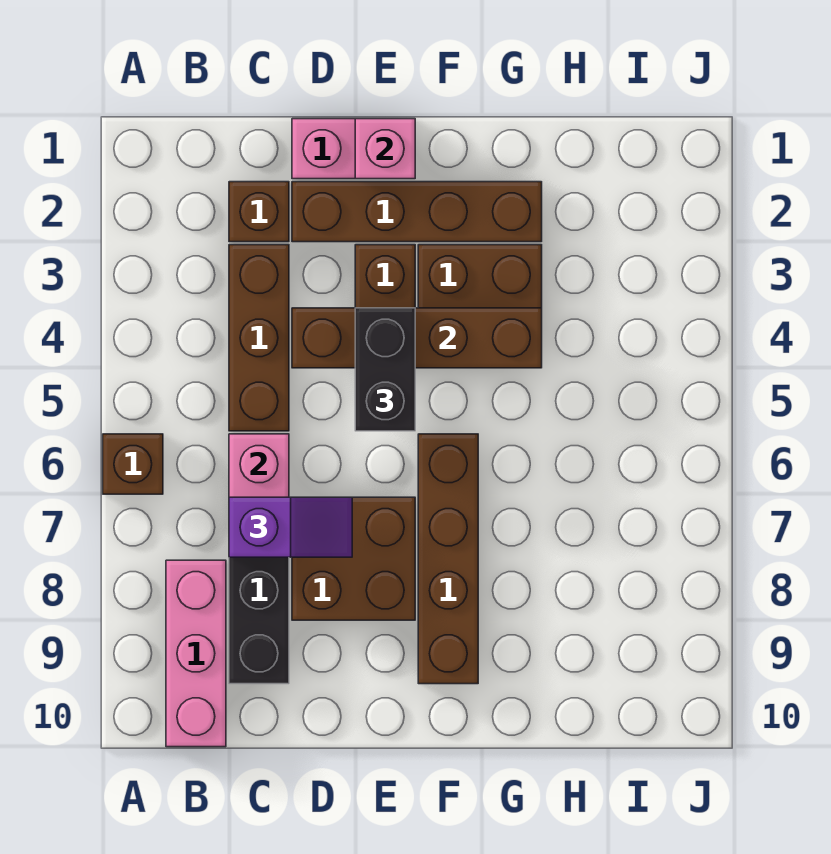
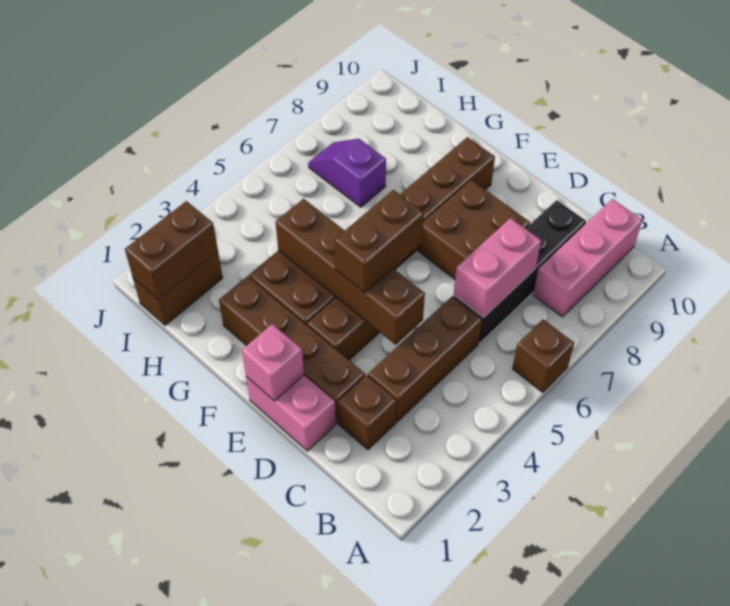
purple slope C7:D7 level 3 top C -> purple slope H7:I7 level 1 top H
black brick E4:E5 level 3 -> brown brick E4:E5 level 3
none -> brown brick I1:I2 level 1
none -> brown brick I1:I2 level 2

